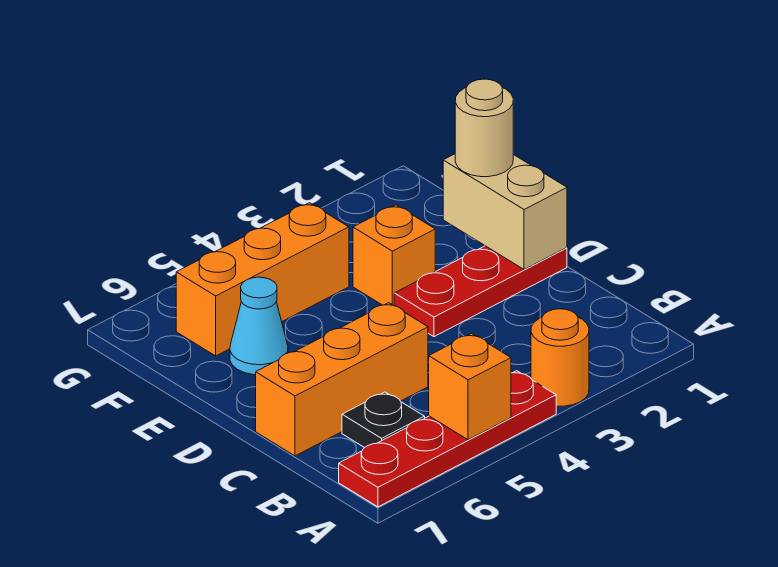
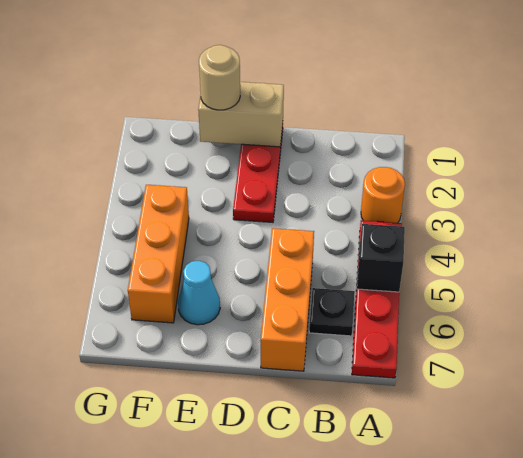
orange brick A5 level 2 -> black brick A5 level 2
orange brick E3 level 1 -> none

